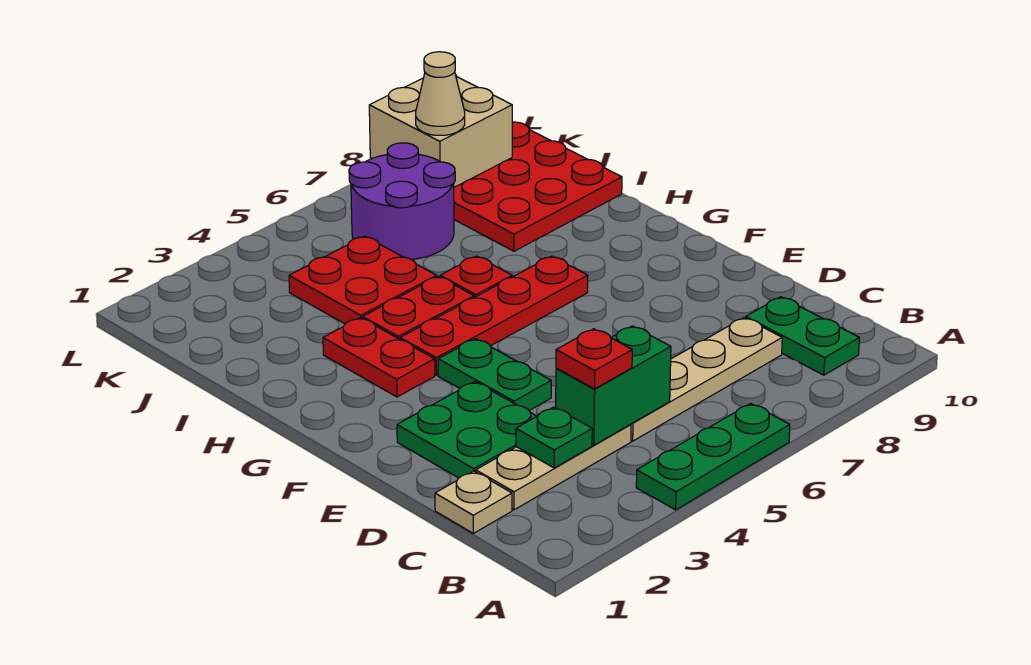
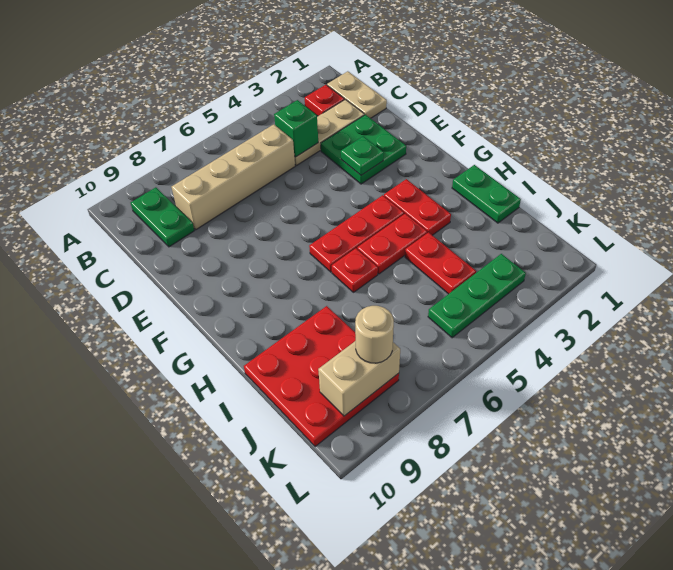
green plate A4:A6 level 1 -> green plate K3:K5 level 1
tan plate C1 level 1 -> tan plate B1:C1 level 1
green plate C3 level 2 -> green plate E3 level 2
green brick C4:C5 level 2 -> green brick C4 level 2
red plate C4 level 3 -> red plate B2 level 1
tan plate C5:C8 level 1 -> tan brick C5:C8 level 1
green plate E4:F4 level 1 -> green plate H1:I1 level 1
red plate G4:G7 level 1 -> red plate G4:G6 level 1
red plate I4:J5 level 1 -> red plate I4:J4 level 1
purple round brick J6:K7 level 1 -> none
tan brick K8:L9 level 2 -> tan brick K8:K9 level 2
tan cone K8 level 3 -> tan round brick K8 level 3

